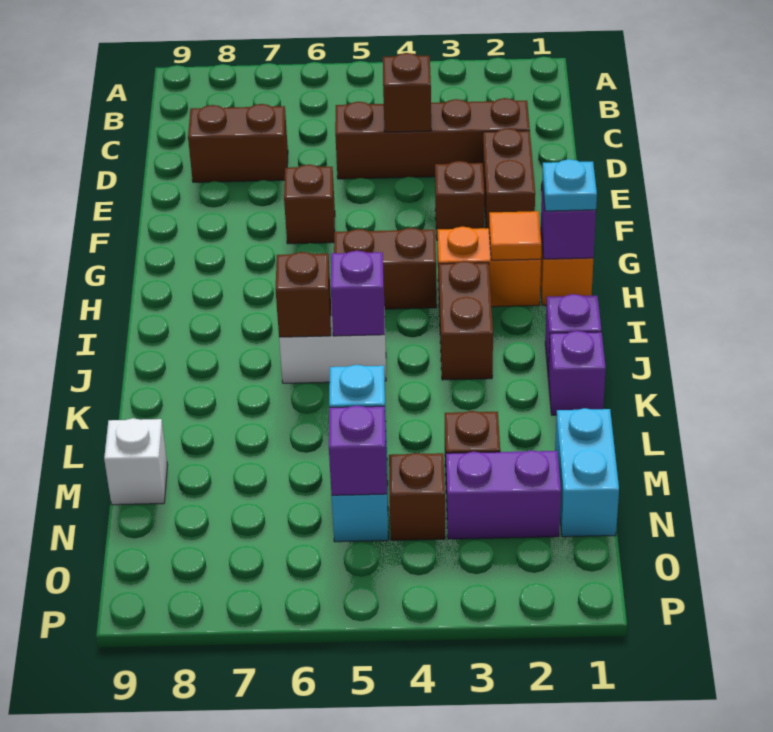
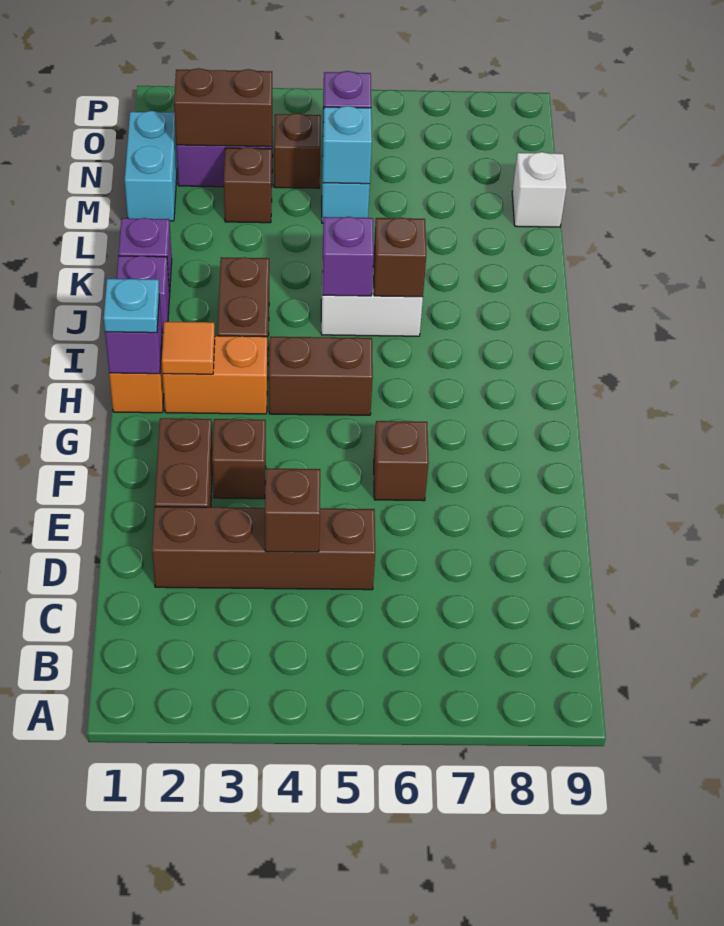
brown brick D7:D8 level 1 -> brown brick N2:N3 level 2

